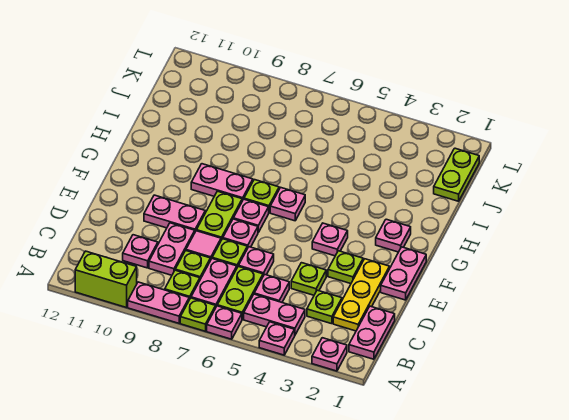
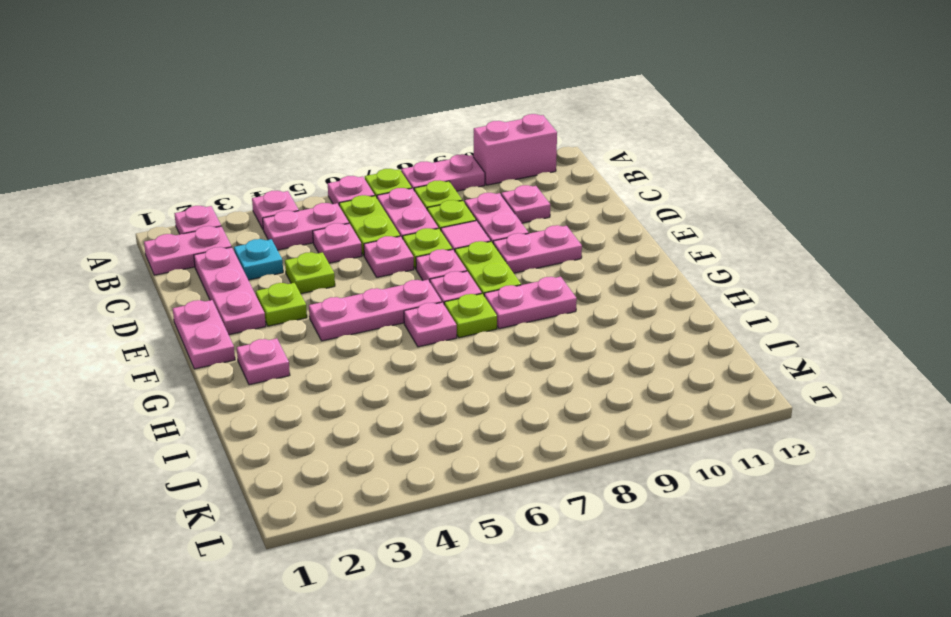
lime brick A10:A11 level 1 -> pink brick A10:A11 level 1
pink plate B1:C1 level 1 -> pink plate B1:B2 level 1
yellow plate C2:E2 level 1 -> pink plate C2:E2 level 1
lime plate C3 level 1 -> cyan plate C3 level 1
pink plate F4 level 1 -> pink plate F4:F6 level 1
lime plate J1:K1 level 1 -> none

